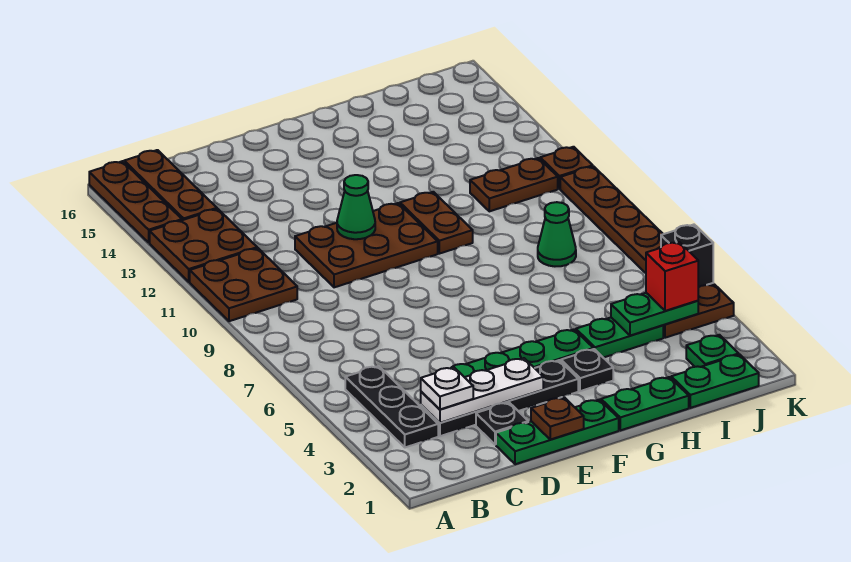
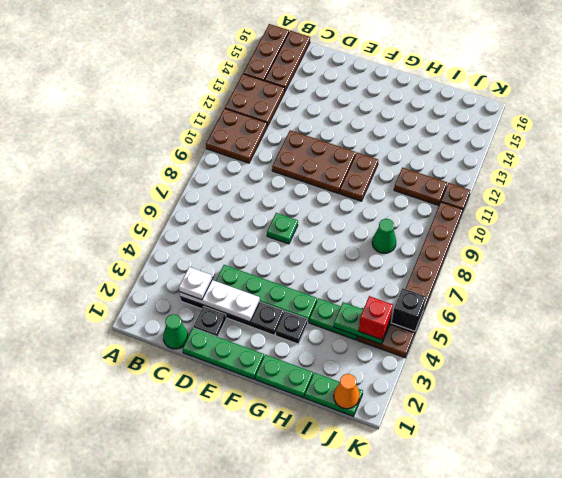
black plate B3:B5 level 1 -> none
brown plate E1 level 2 -> none
green cone E11 level 2 -> green cone C1 level 1
none -> orange cone J1 level 2
green plate J2 level 1 -> green plate E7 level 1

